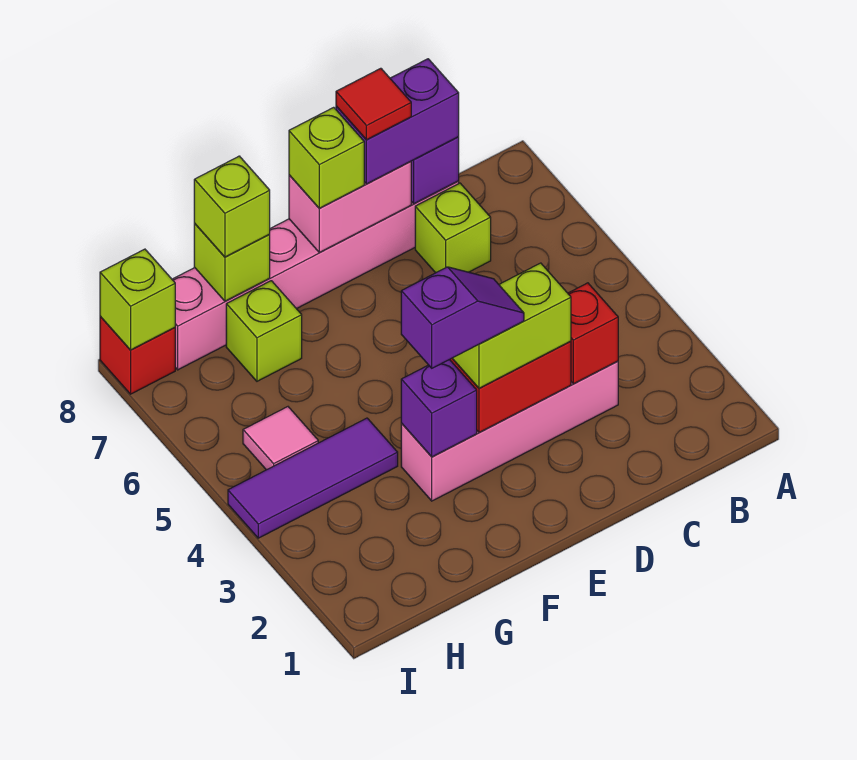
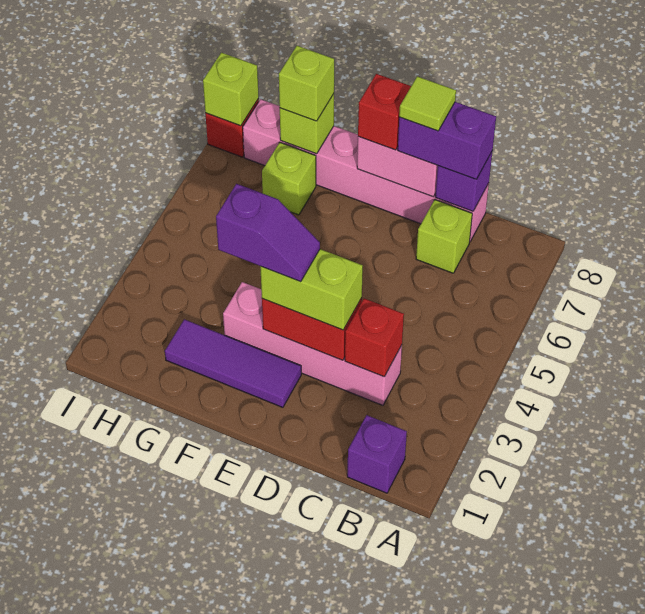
red tile D8 level 4 -> lime tile D8 level 4
lime brick E8 level 3 -> red brick E8 level 3
purple brick F3 level 2 -> purple brick B1 level 1
purple tile G4:I4 level 1 -> purple tile E2:G2 level 1
pink tile H5 level 1 -> none

